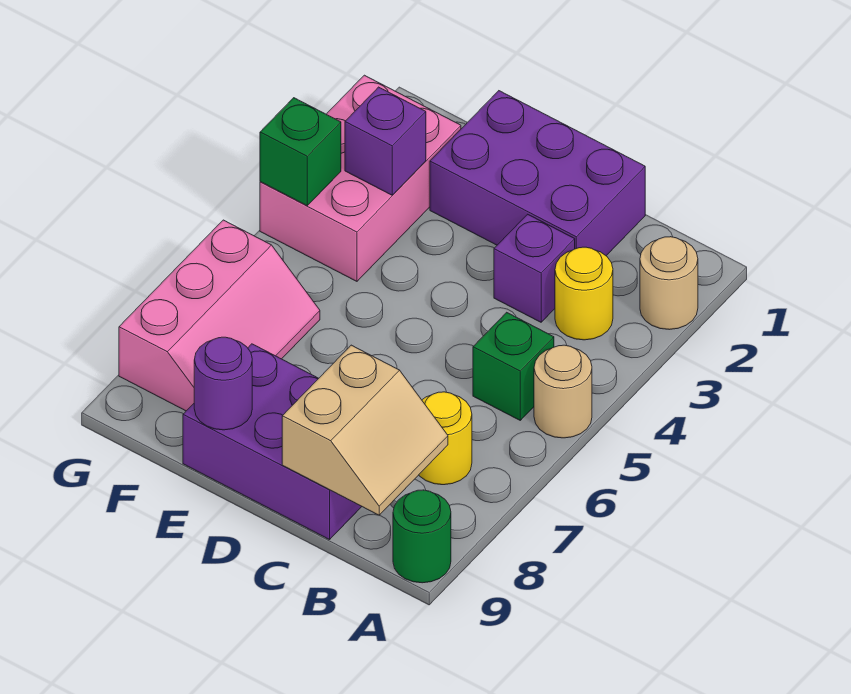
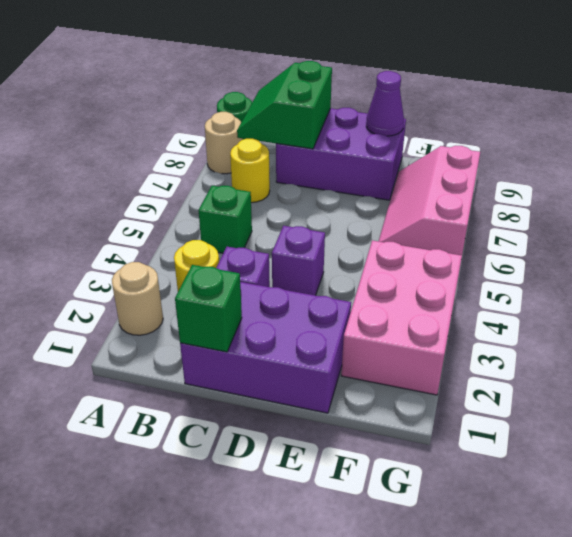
tan round brick A5 level 1 -> tan round brick A8 level 1
tan slope B8:C9 level 2 top C -> green slope B8:C9 level 2 top C
purple round brick E9 level 2 -> purple cone E9 level 2
purple brick F3 level 2 -> purple brick D4 level 1
green brick G4 level 2 -> green brick C1 level 2

